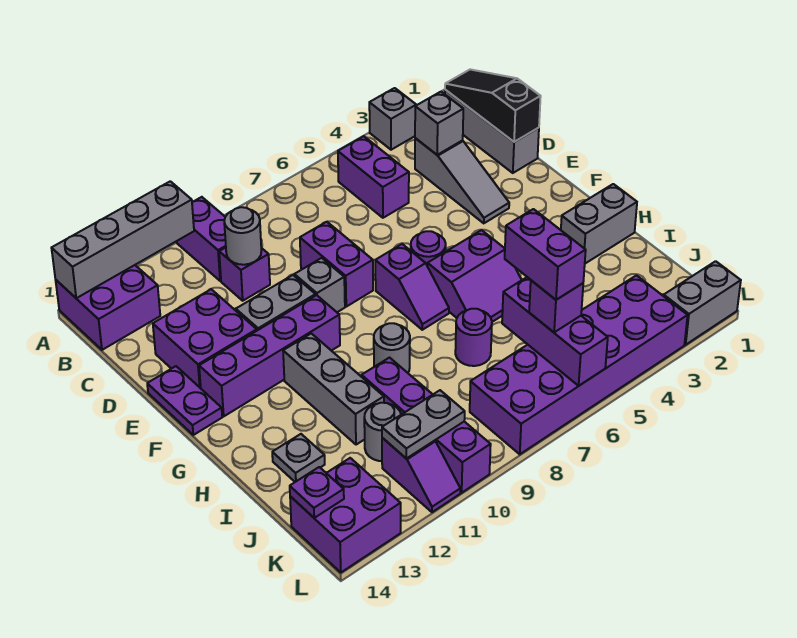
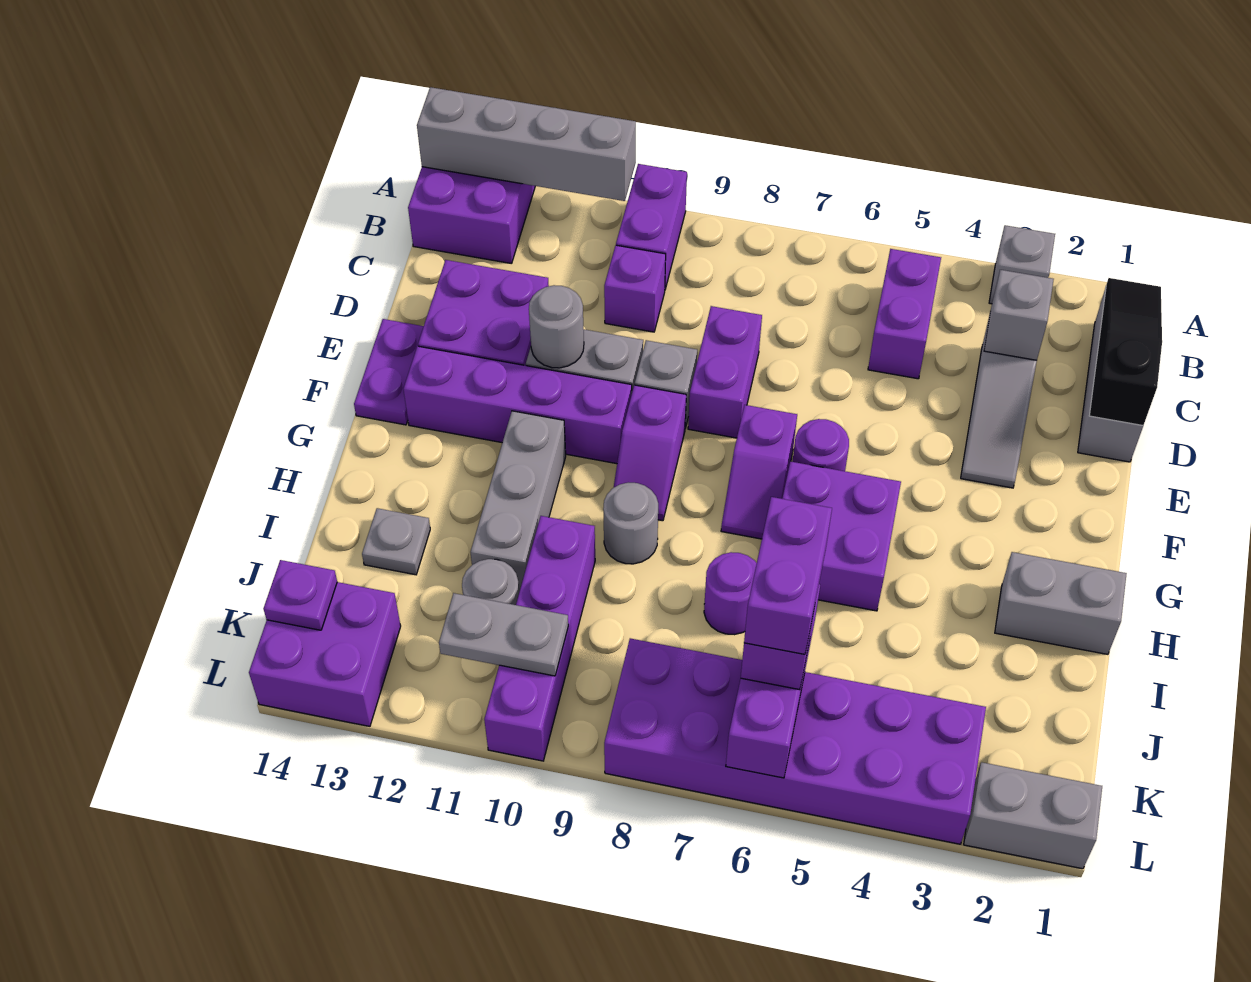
grey round brick C10 level 2 -> grey round brick E11 level 2
purple slope G5:H6 level 1 top G -> purple brick G5:H6 level 1
purple slope K11:L11 level 1 top K -> purple slope F9:G9 level 1 top F

